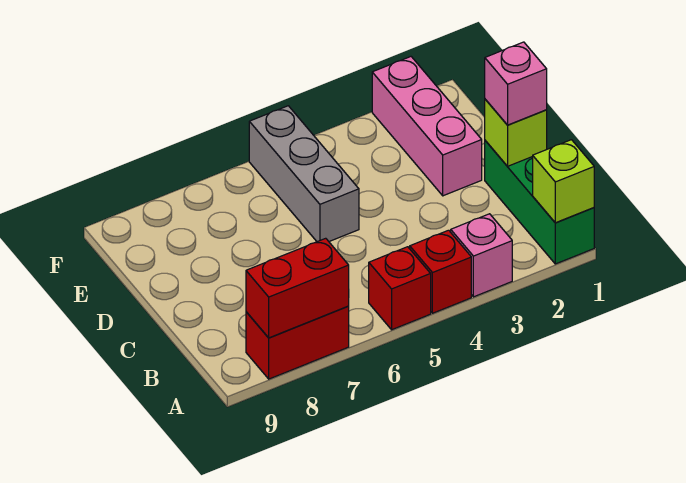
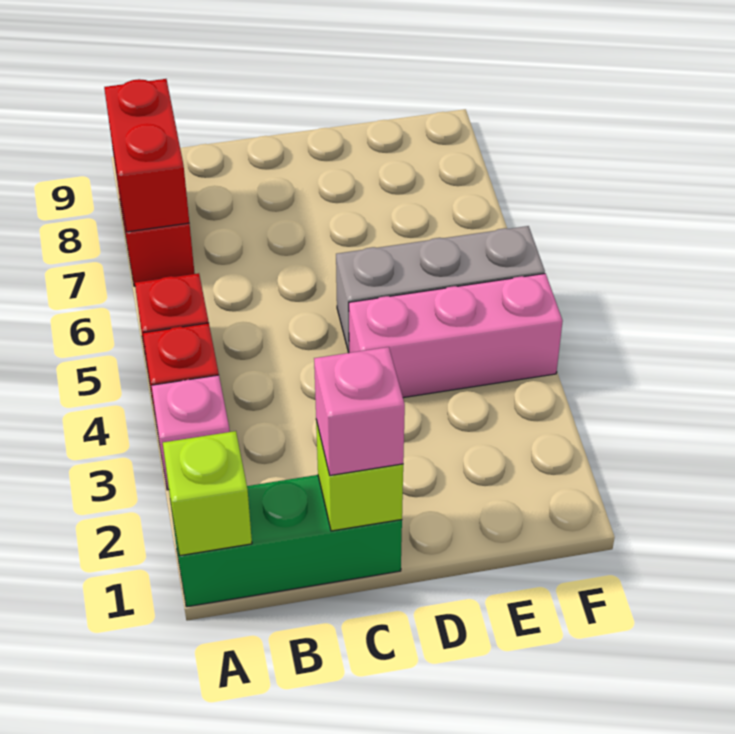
pink brick D2:F2 level 1 -> pink brick D4:F4 level 1

